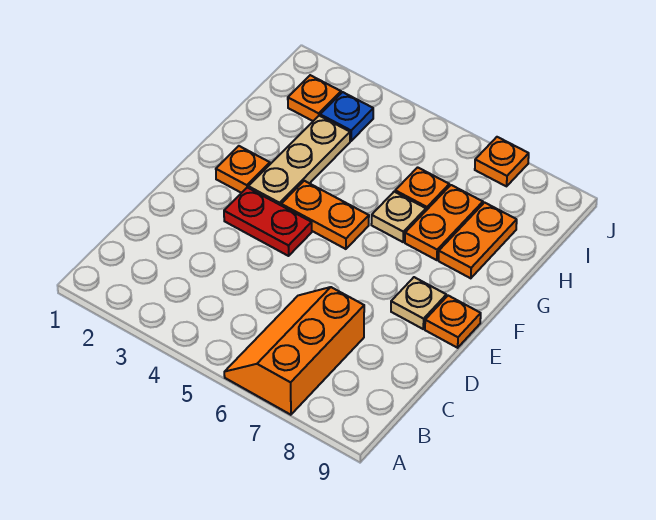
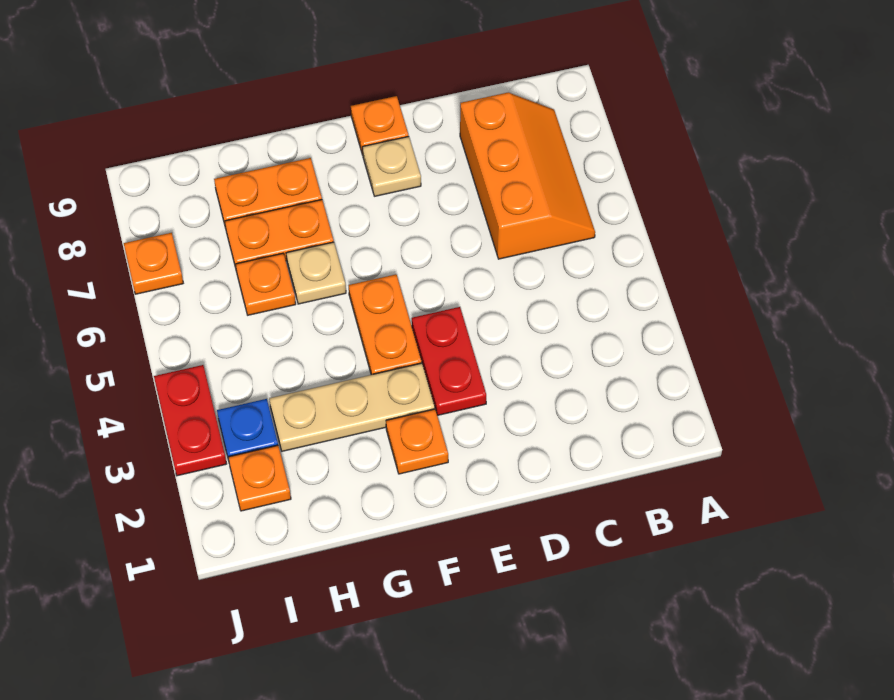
orange slope A6:C7 level 1 top 7 -> orange slope B6:C8 level 1 top C
none -> red plate J3:J4 level 1

